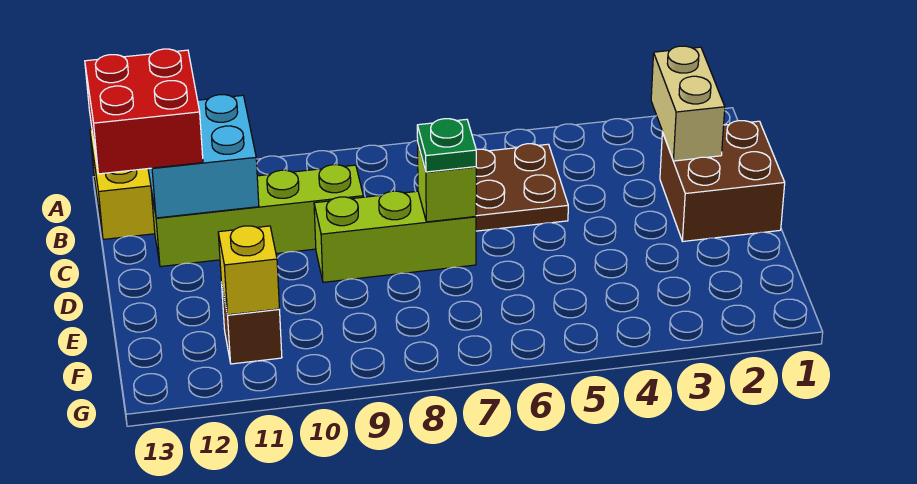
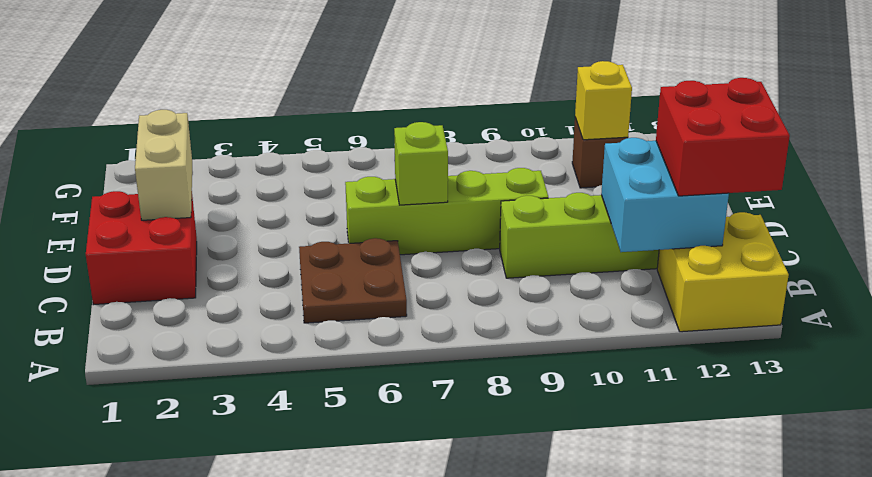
tan brick B2:C2 level 2 -> tan brick D2:E2 level 2
brown brick C1:D2 level 1 -> red brick C1:D2 level 1
lime brick D7:D9 level 1 -> lime brick D6:D9 level 1
green plate D7 level 3 -> none

